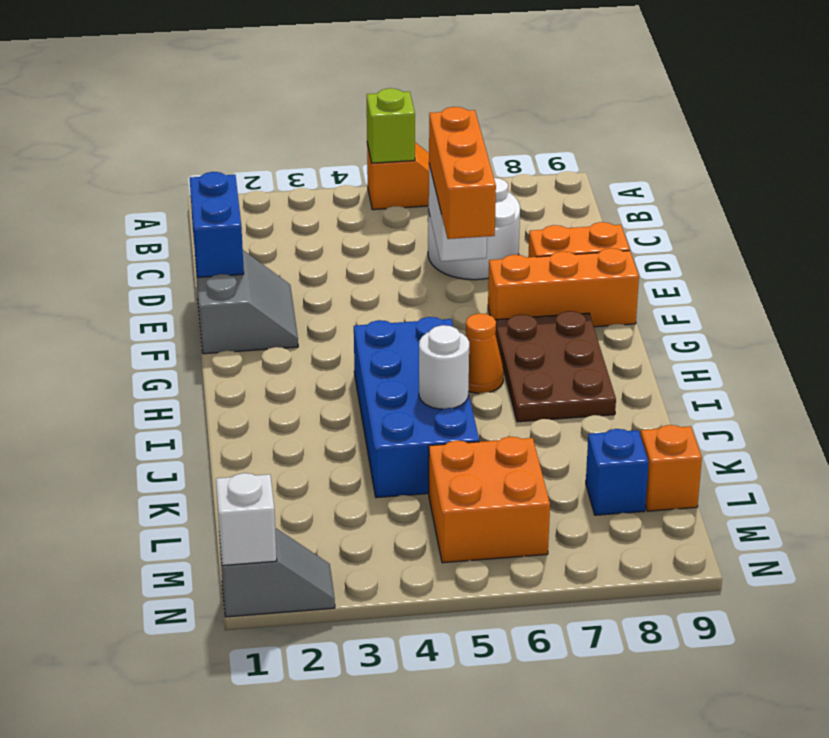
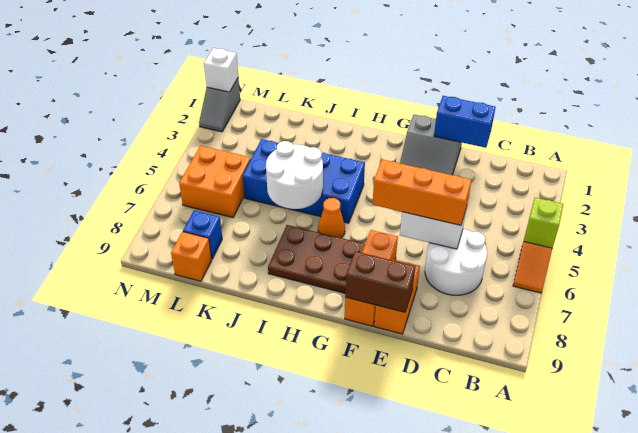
none -> brown brick E9:F9 level 2
white round brick J5 level 2 -> white round brick I5:J6 level 2

